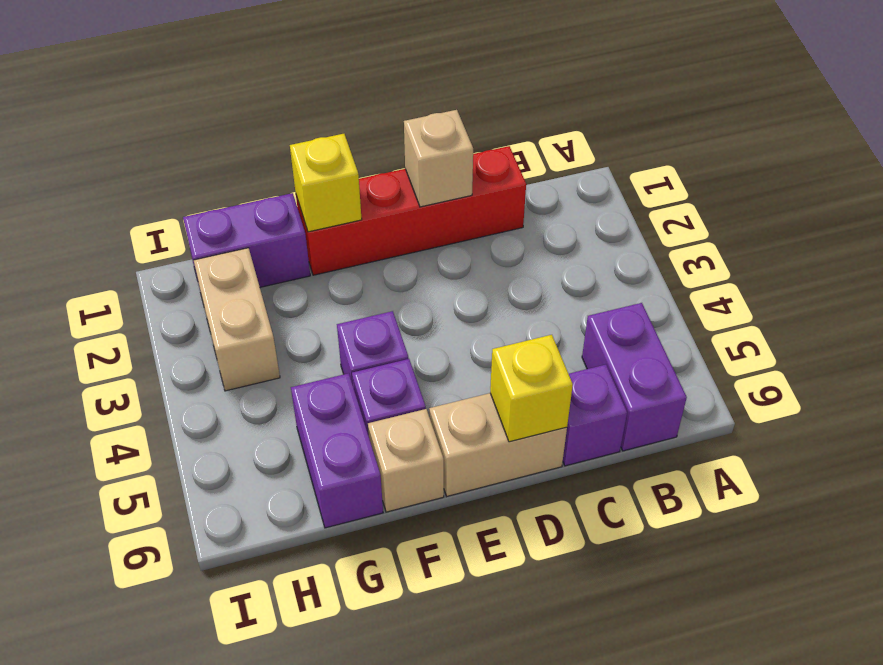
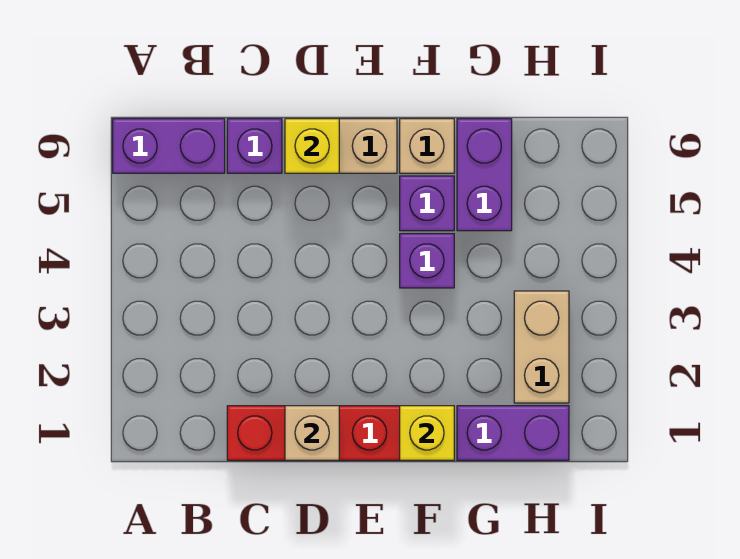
purple brick B5:B6 level 1 -> purple brick A6:B6 level 1

